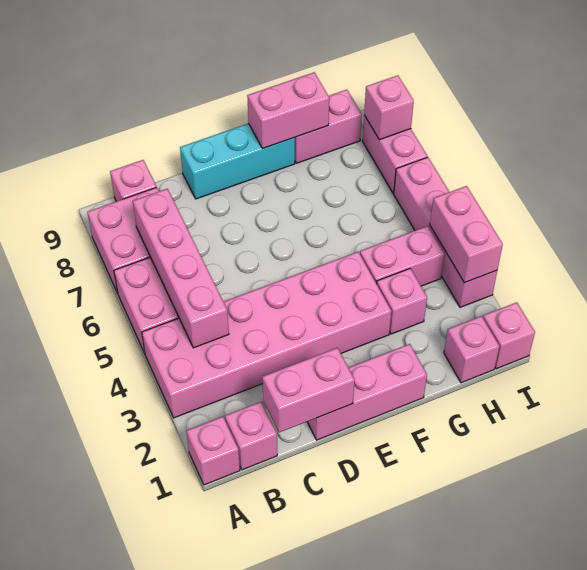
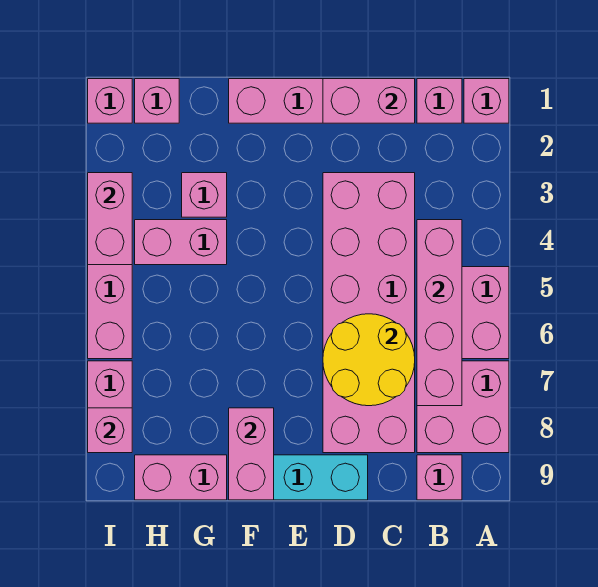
pink brick A3:F4 level 1 -> pink brick C3:D8 level 1
none -> yellow round brick C6:D7 level 2
pink brick F9:G9 level 2 -> pink brick F8:F9 level 2

